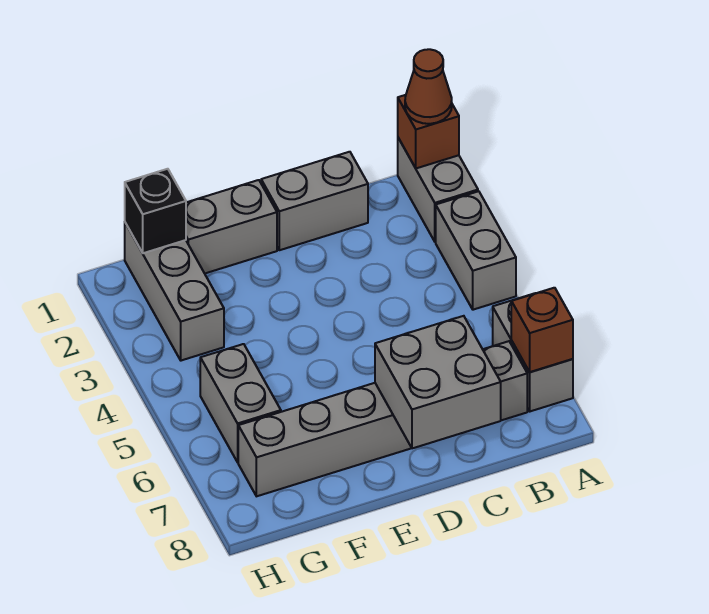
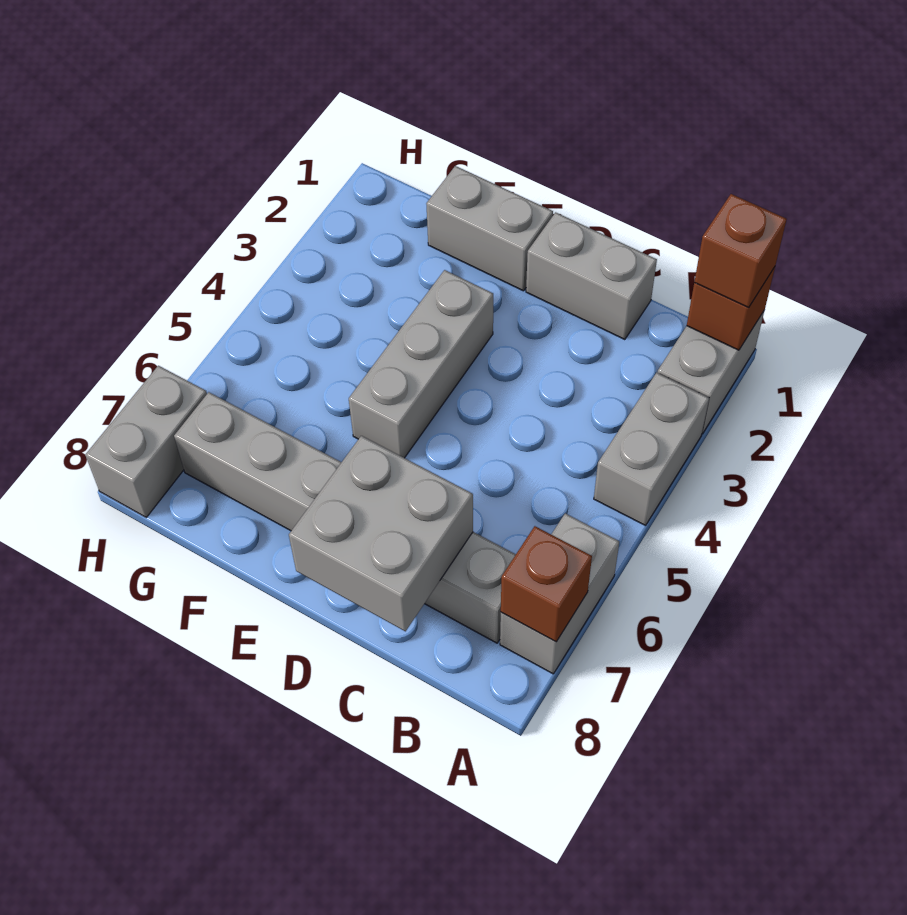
brown cone A1 level 3 -> brown brick A1 level 3
grey brick G1:G3 level 1 -> grey brick E3:E5 level 1
black brick G1 level 2 -> none
grey brick G5:G6 level 1 -> grey brick H7:H8 level 1

